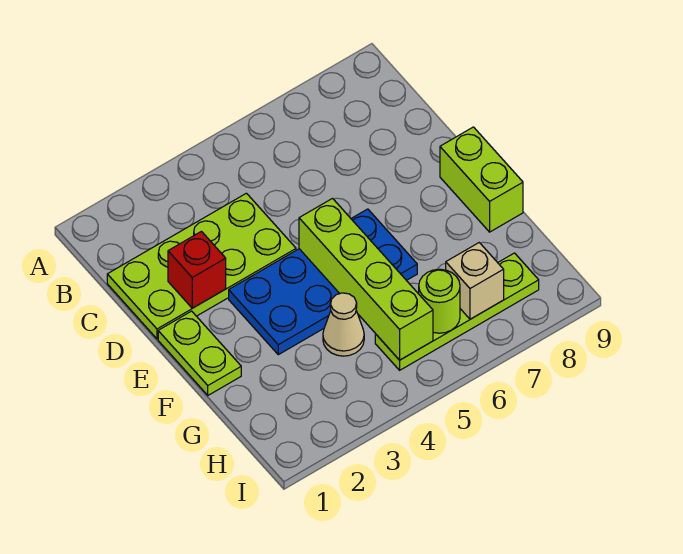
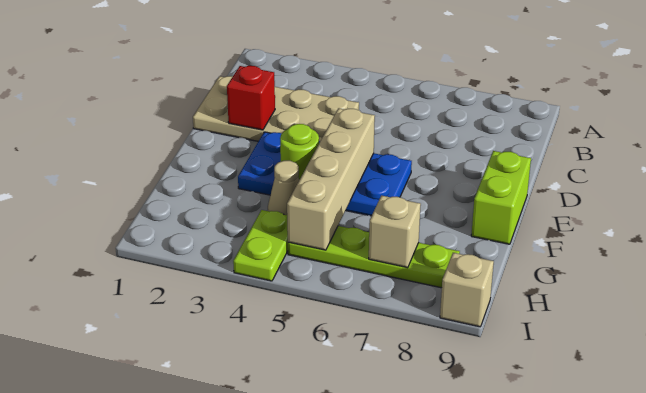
lime plate C1:D4 level 1 -> tan plate C1:D4 level 1
lime plate E1:F1 level 1 -> lime plate H4:I4 level 1
lime brick E5:H5 level 2 -> tan brick E5:H5 level 2
lime round brick H6 level 2 -> lime round brick F4 level 2
none -> tan brick I9 level 1

